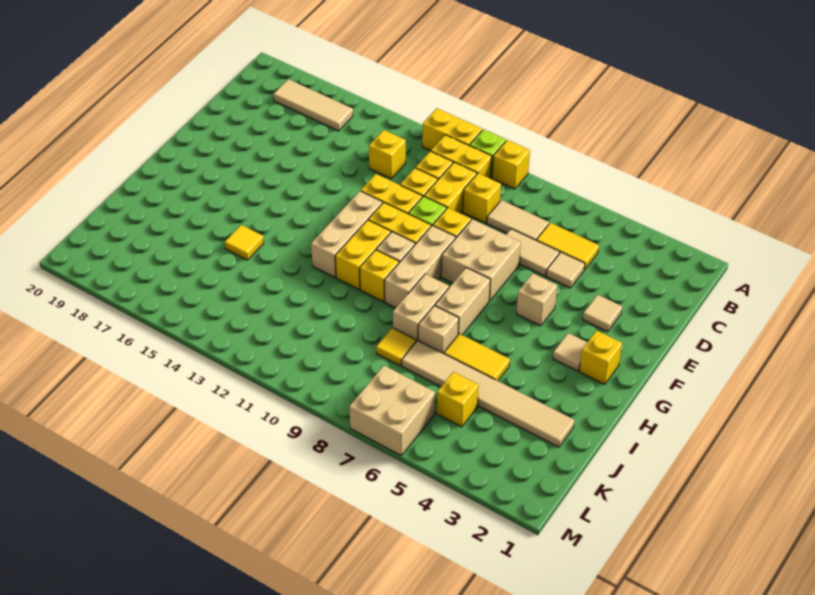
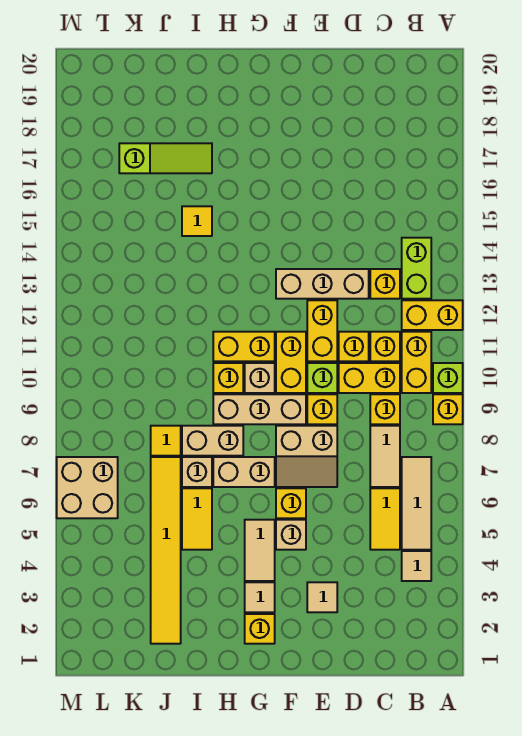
yellow brick A11:A12 level 1 -> yellow brick A12:B12 level 1
none -> lime brick B13:B14 level 1
tan tile B16:B18 level 1 -> tan tile B5:B7 level 1
tan tile D5 level 1 -> tan tile B4 level 1
tan tile D6:D7 level 1 -> tan tile G4:G5 level 1
tan brick E7:F8 level 1 -> tan slope E7:F8 level 1 top 8
tan brick F12:H12 level 1 -> tan brick D13:F13 level 1
none -> lime slope I17:K17 level 1 top K
tan tile J2:J7 level 1 -> yellow tile J2:J7 level 1
yellow brick K5 level 1 -> yellow brick F6 level 1

